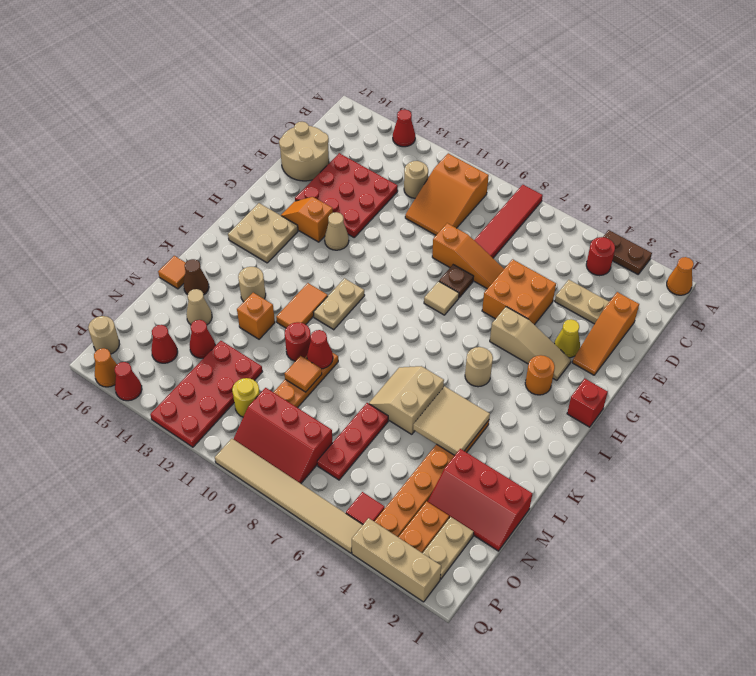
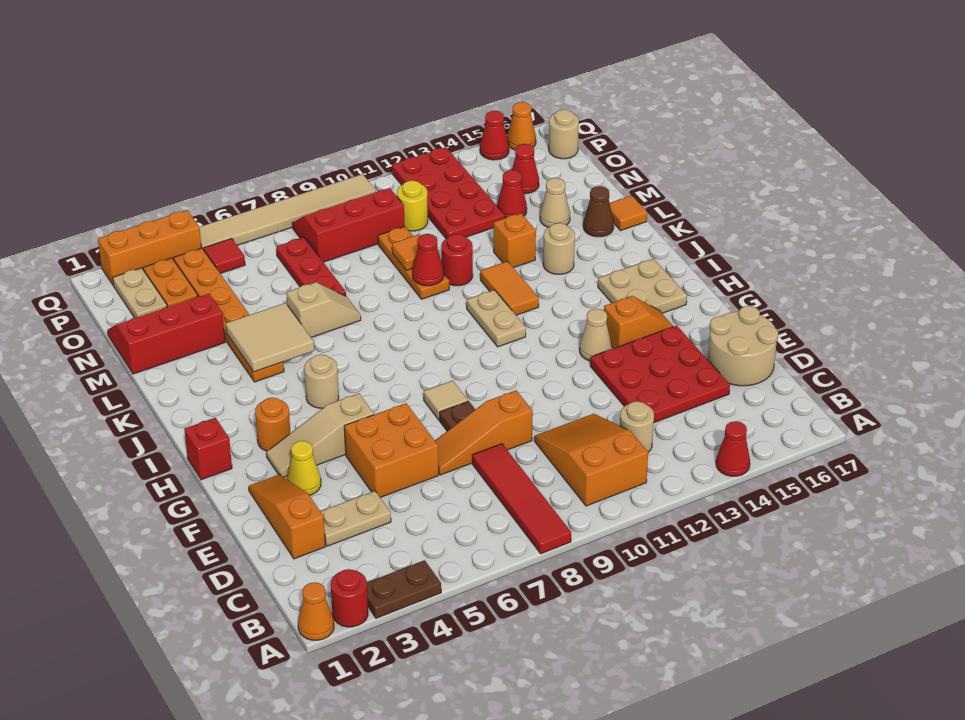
red round brick B4 level 1 -> red round brick A2 level 1
tan slope K6:L7 level 1 top 6 -> tan slope L6:L7 level 1 top 6
tan brick Q2:Q4 level 1 -> orange brick Q2:Q4 level 1

